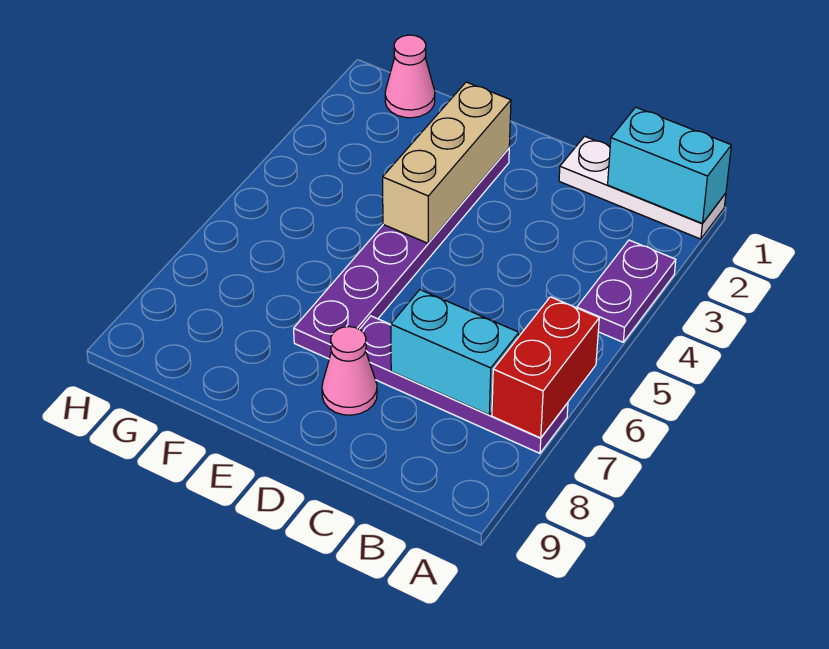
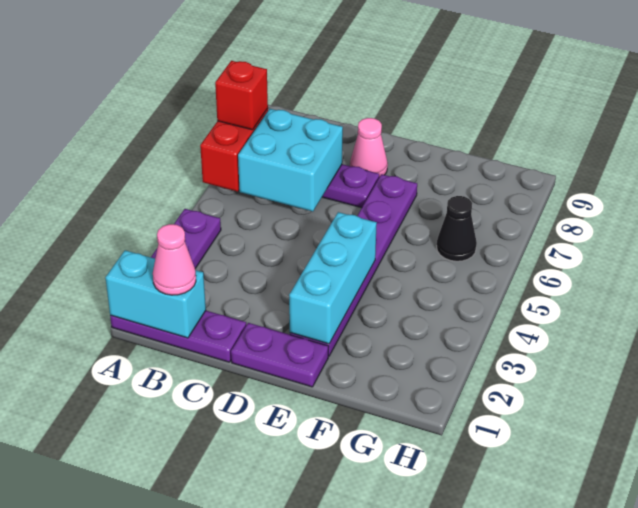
white plate A1:C1 level 1 -> purple plate A1:C1 level 1
none -> red brick A7 level 3
cyan brick B7:C7 level 2 -> cyan brick B6:C7 level 2
none -> purple plate D1:E1 level 1
tan brick E2:E4 level 2 -> cyan brick E2:E4 level 2
pink cone G1 level 1 -> pink cone B1 level 3
none -> black cone G6 level 1

